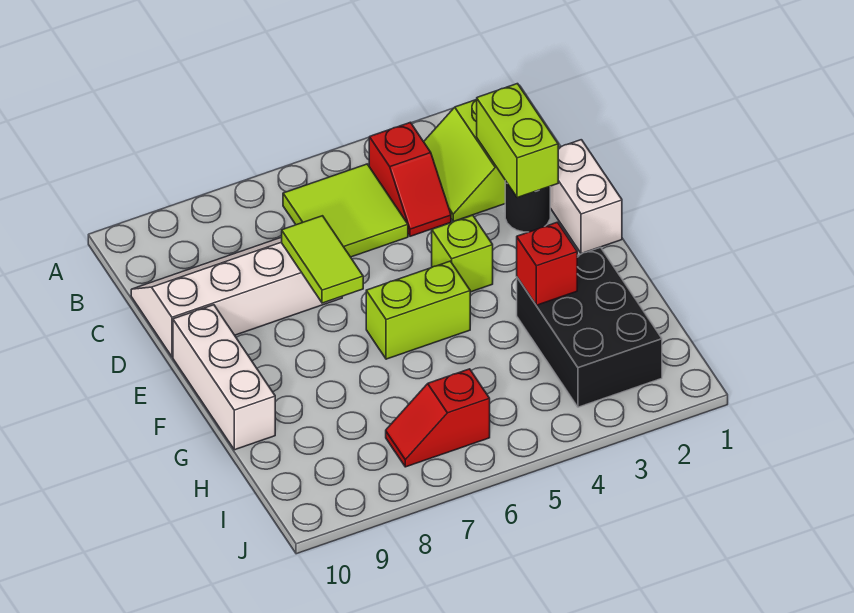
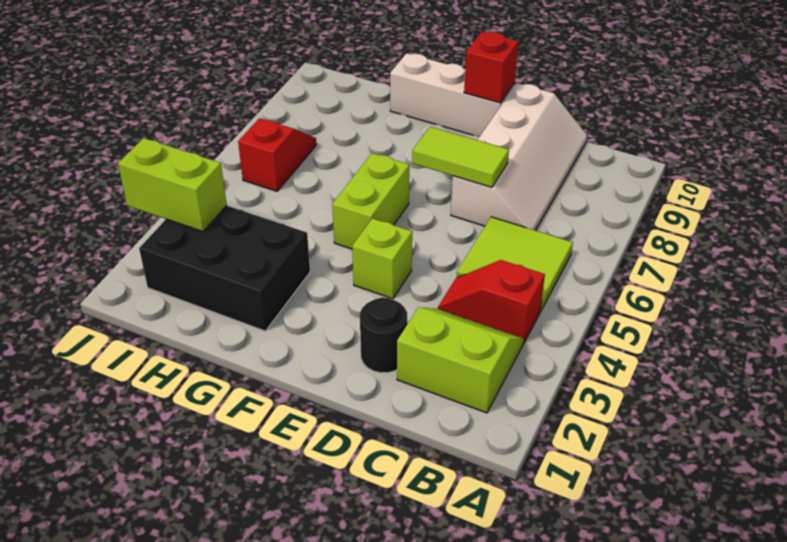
lime brick C2:D2 level 2 -> lime brick I3:J3 level 2
white brick D1:E1 level 1 -> none
red brick G3 level 2 -> red brick E10 level 2

